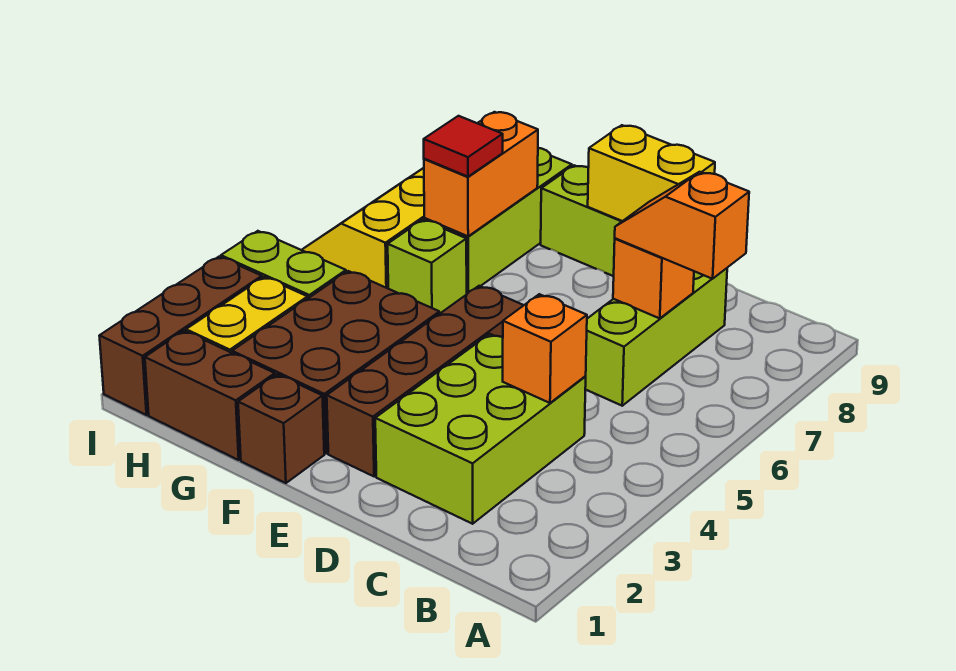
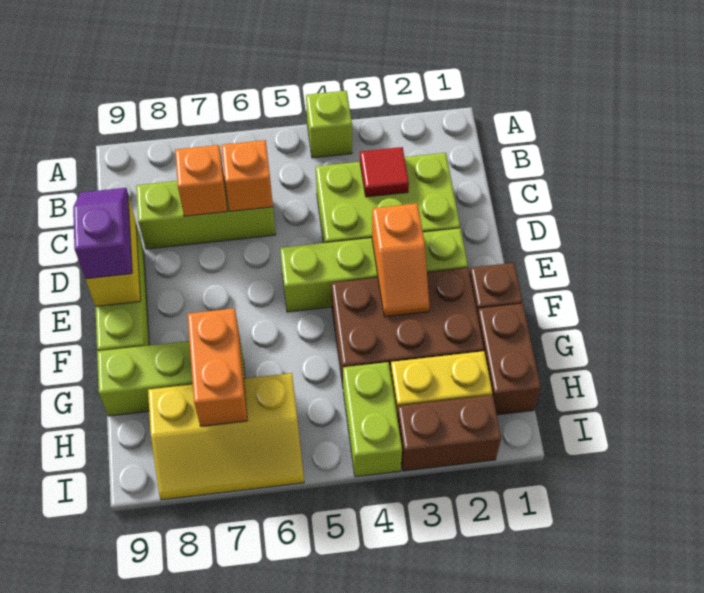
orange slope B7:C7 level 3 top B -> orange slope E3:F3 level 2 top E
orange brick C4 level 2 -> orange brick C6 level 2
none -> purple slope D9:E9 level 3 top E
brown brick E2:E5 level 1 -> lime brick E2:E5 level 1
lime brick G6 level 1 -> lime brick A4 level 1
orange brick G7:G8 level 2 -> orange brick G7:H7 level 2
red tile G7 level 3 -> red tile C3 level 2
brown brick I1:I3 level 1 -> brown brick I2:I3 level 1

